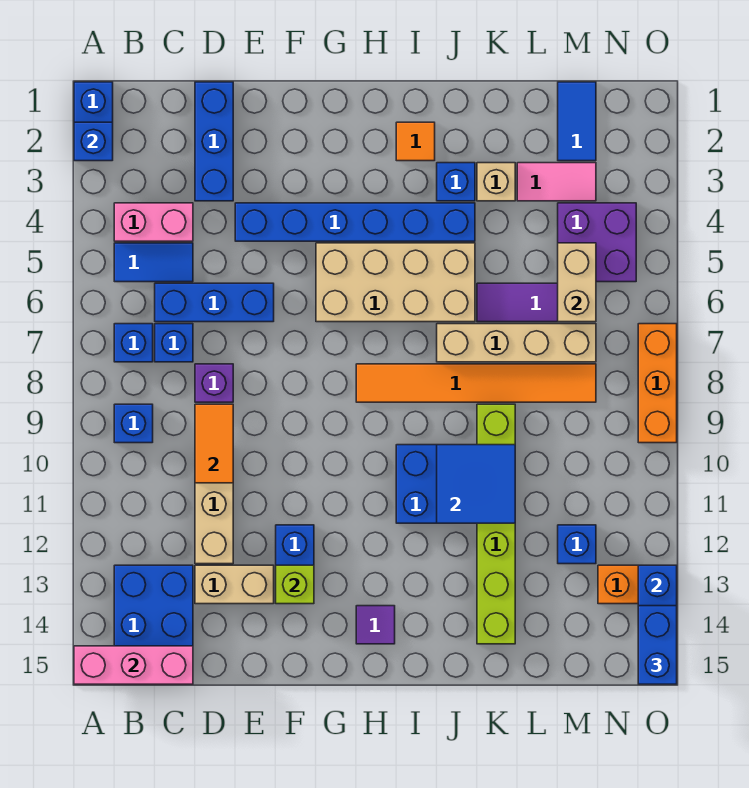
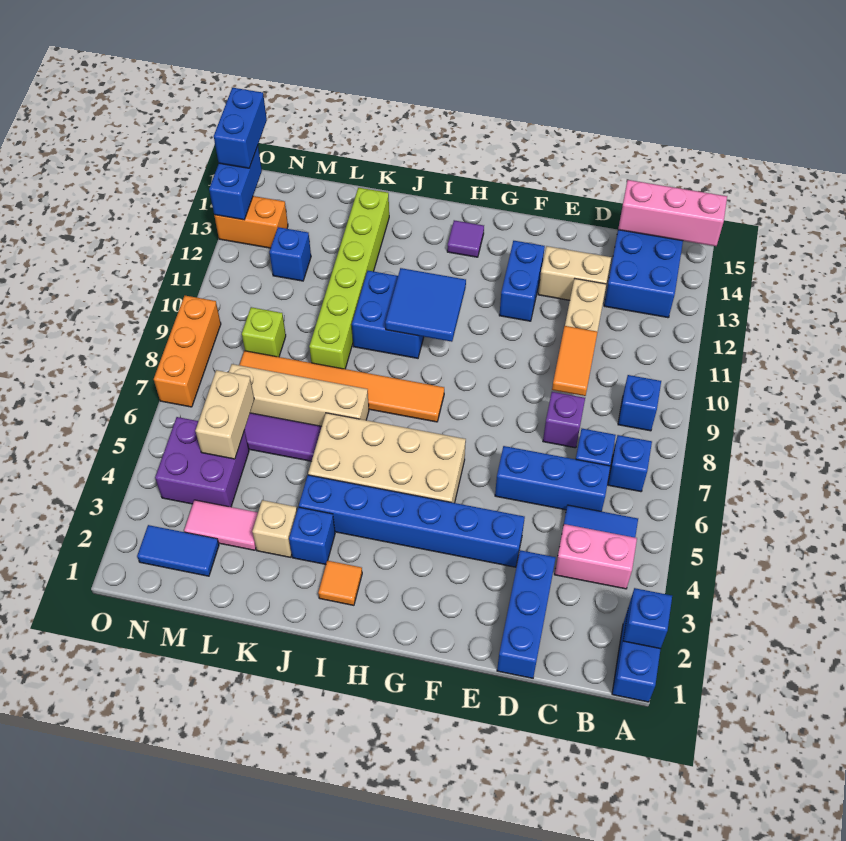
lime brick F13 level 2 -> lime brick M9 level 1
blue tile J10:K11 level 2 -> blue tile H10:I11 level 2
blue tile M1:M2 level 1 -> blue tile M2:N2 level 1

